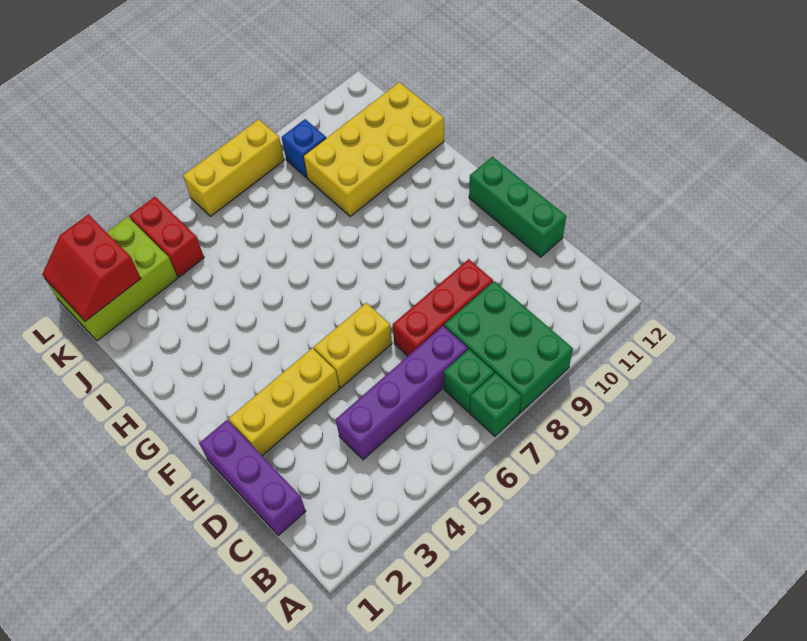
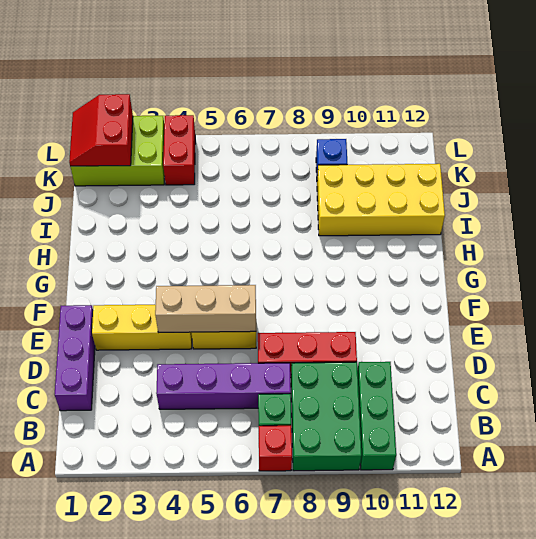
green brick A7 level 1 -> red brick A7 level 1
green brick D12:F12 level 1 -> green brick A10:C10 level 1
none -> tan brick E4:E6 level 2
yellow brick L6:L8 level 1 -> none

